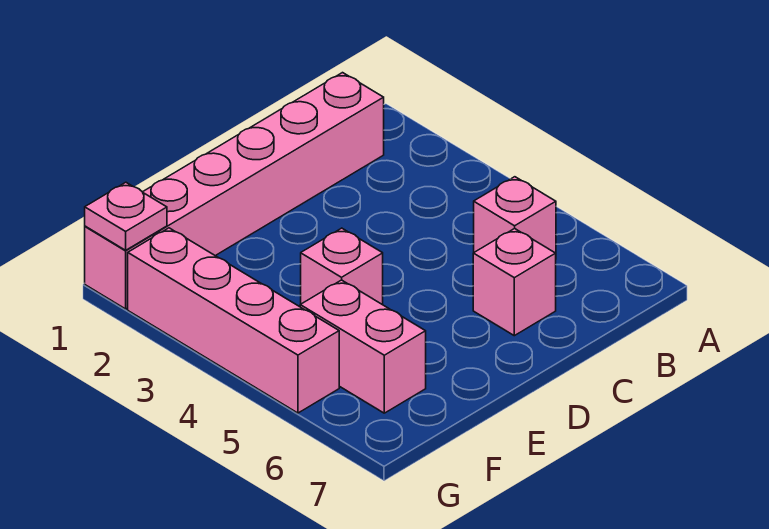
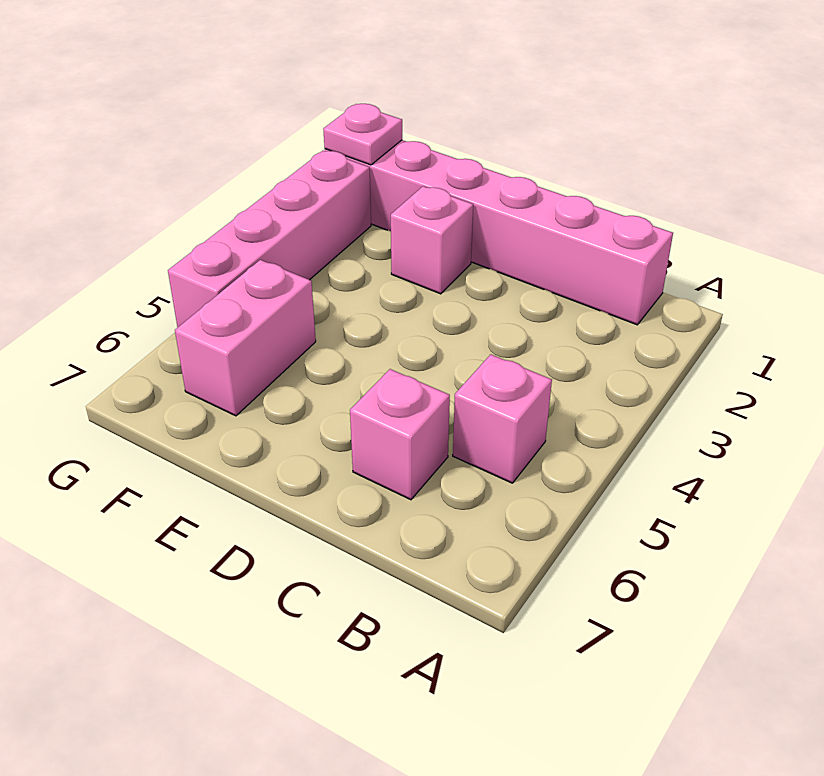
pink brick E4 level 1 -> pink brick E2 level 1

